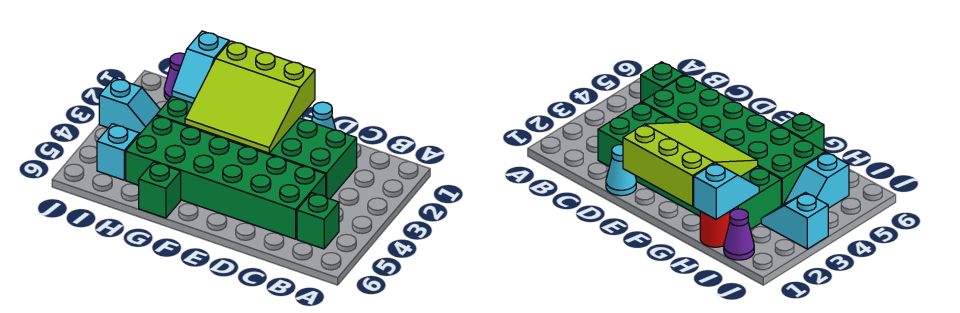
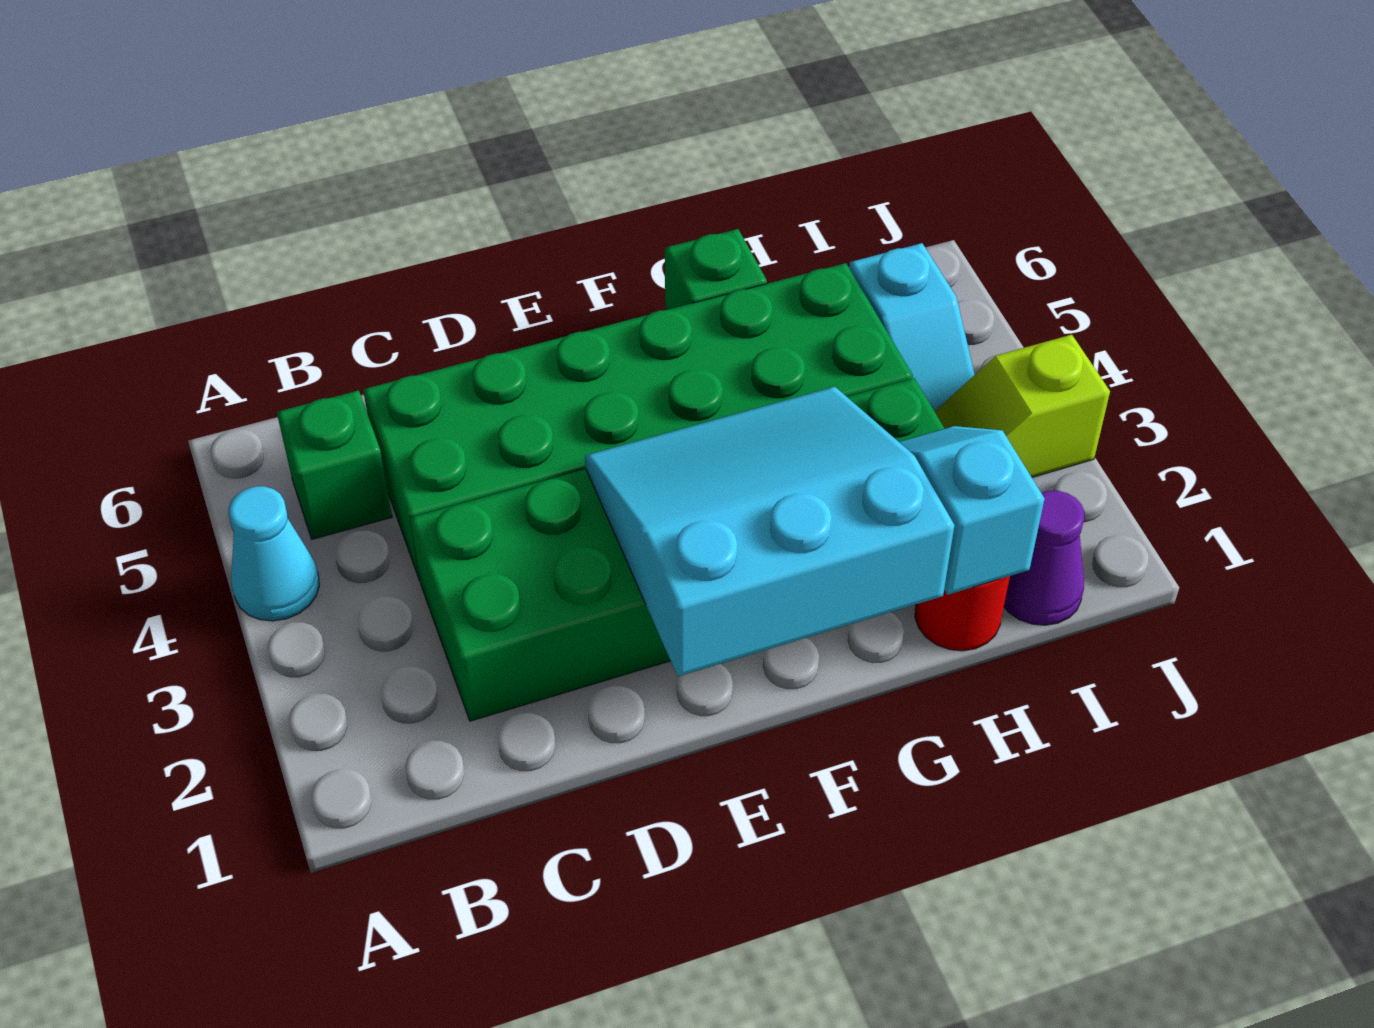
cyan cone D1 level 1 -> cyan cone A4 level 1
lime slope E1:G3 level 2 top 1 -> cyan slope E1:G3 level 2 top 1
cyan slope I3:J3 level 1 top J -> lime slope I3:J3 level 1 top J

